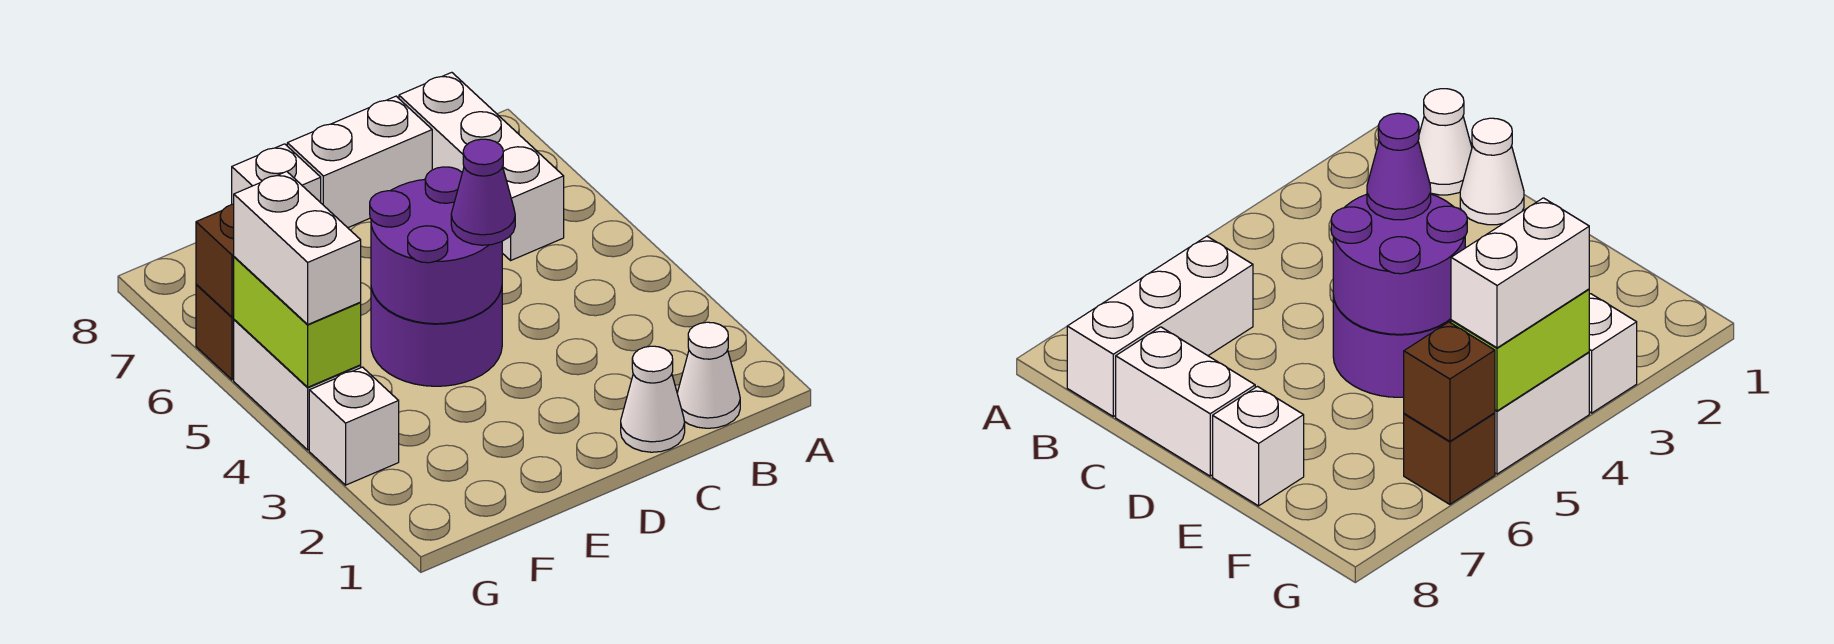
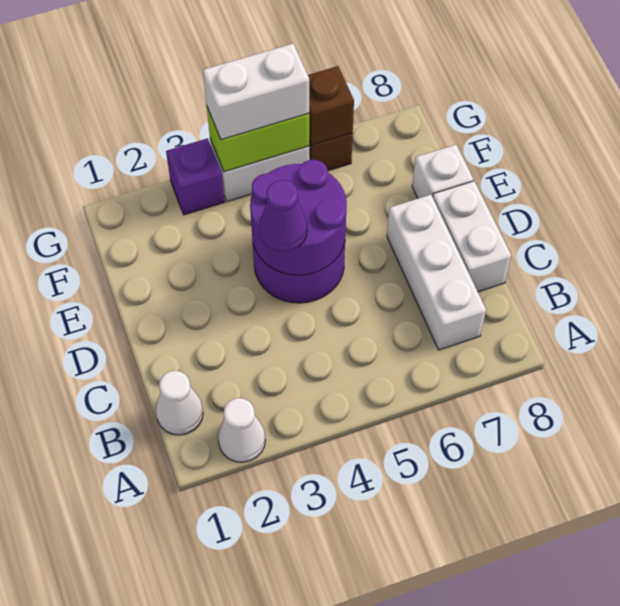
white brick B6:B8 level 1 -> white brick B7:D7 level 1
white cone C1 level 1 -> white cone A2 level 1
white brick G3 level 1 -> purple brick G3 level 1

